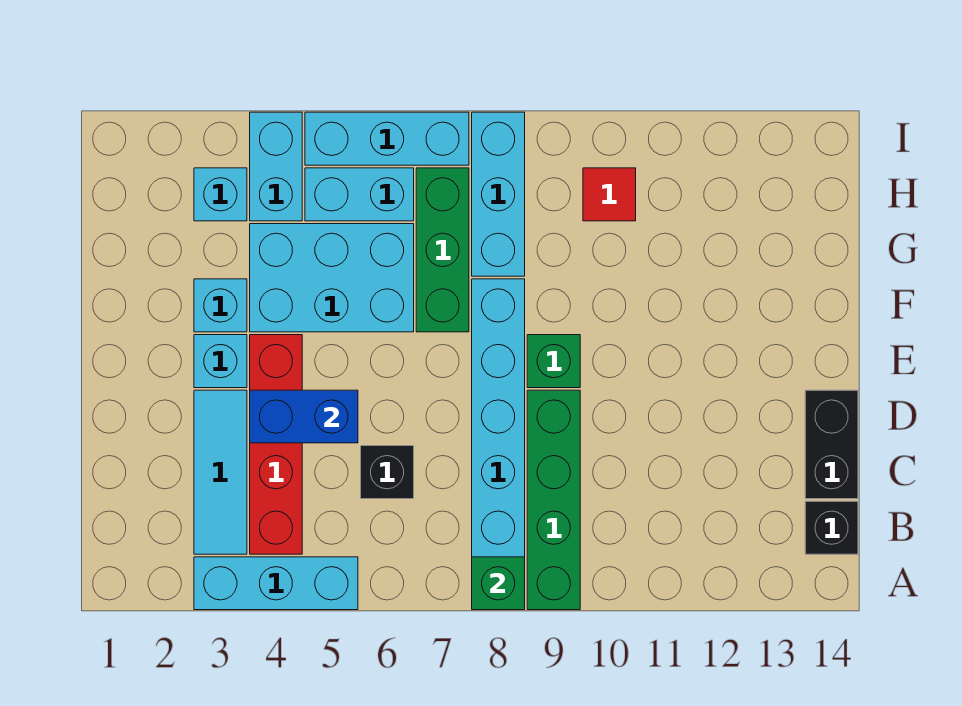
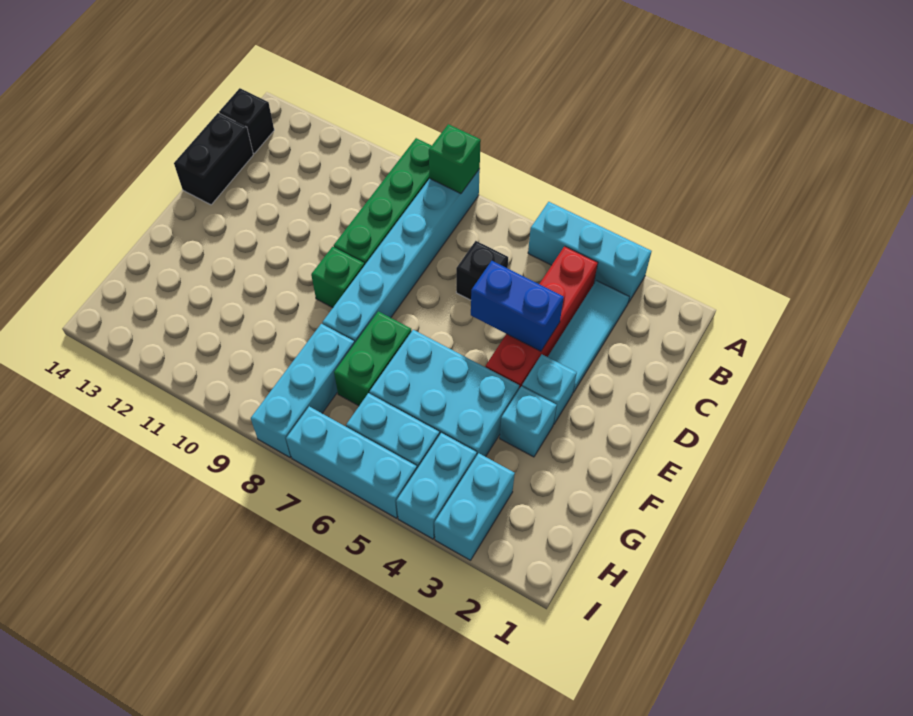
green brick F7:H7 level 1 -> green brick F7:G7 level 1
cyan brick H3 level 1 -> cyan brick H3:I3 level 1
red tile H10 level 1 -> none

